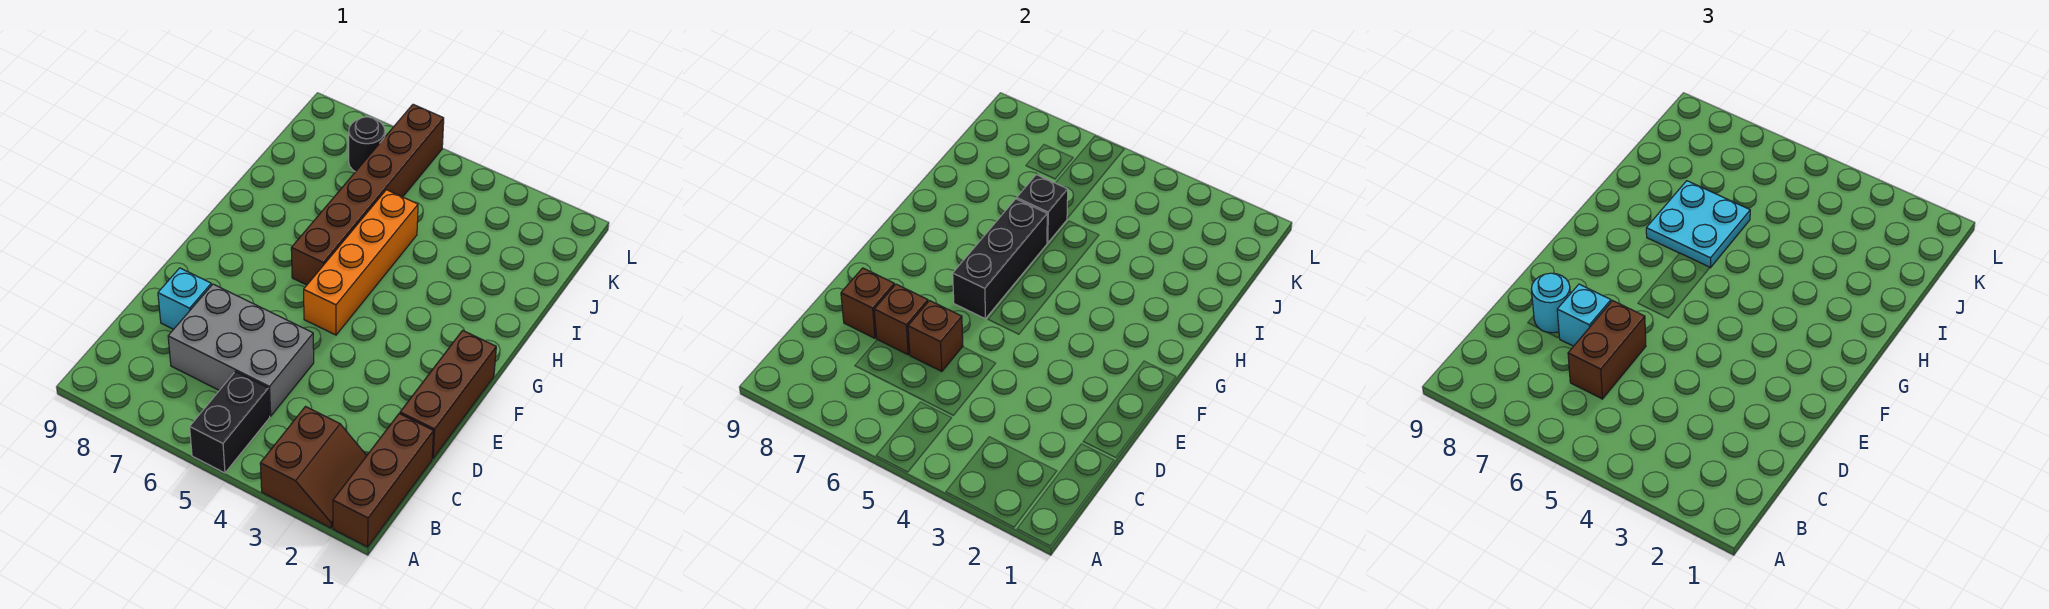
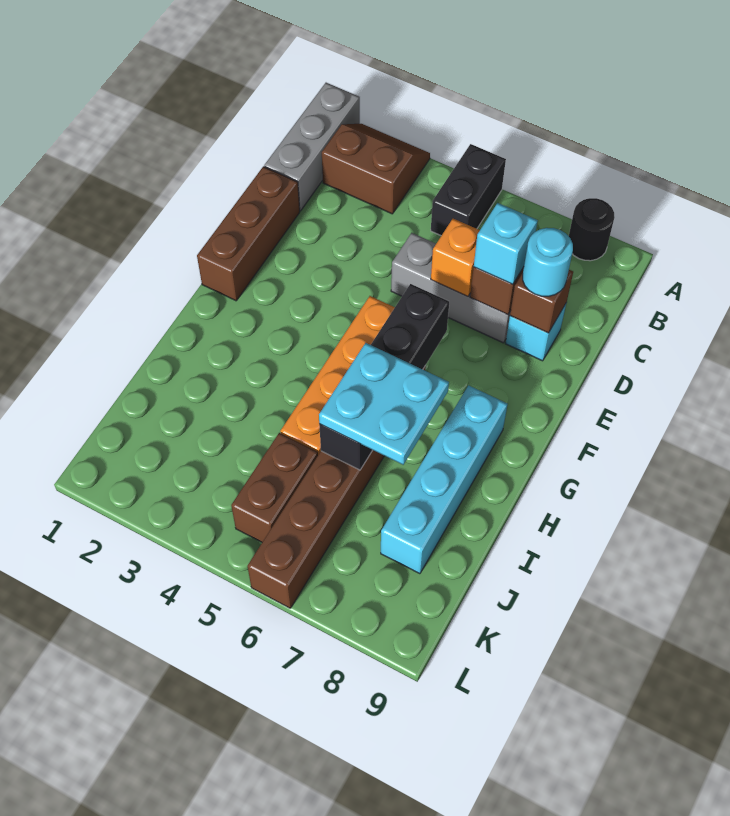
brown brick A1:C1 level 1 -> grey brick A1:C1 level 1
brown slope A2:B3 level 1 top 3 -> brown slope A2:B3 level 1 top B
grey brick C5:D7 level 1 -> grey brick D5:D7 level 1
brown brick C6:D6 level 3 -> brown brick J5:K5 level 1
brown brick D6 level 2 -> orange brick D6 level 2
none -> cyan brick G8:J8 level 1
black round brick K7 level 1 -> black round brick A8 level 1

